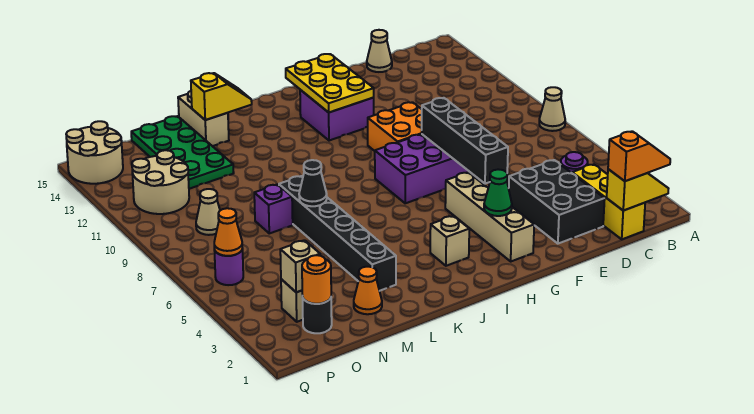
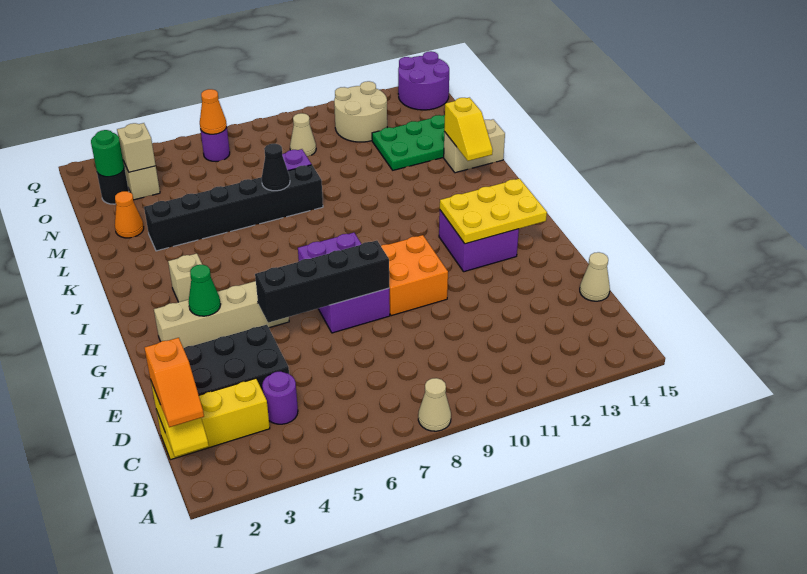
orange round brick O2 level 2 -> green round brick O2 level 2
tan round brick P14:Q15 level 1 -> purple round brick P14:Q15 level 1

